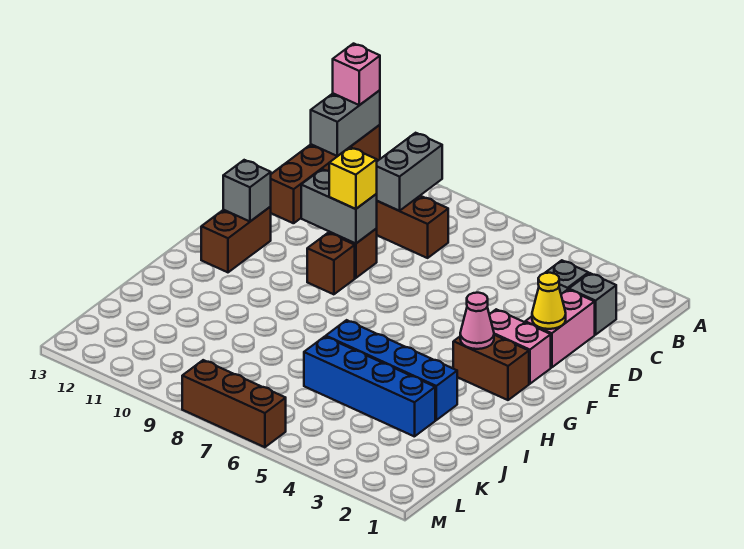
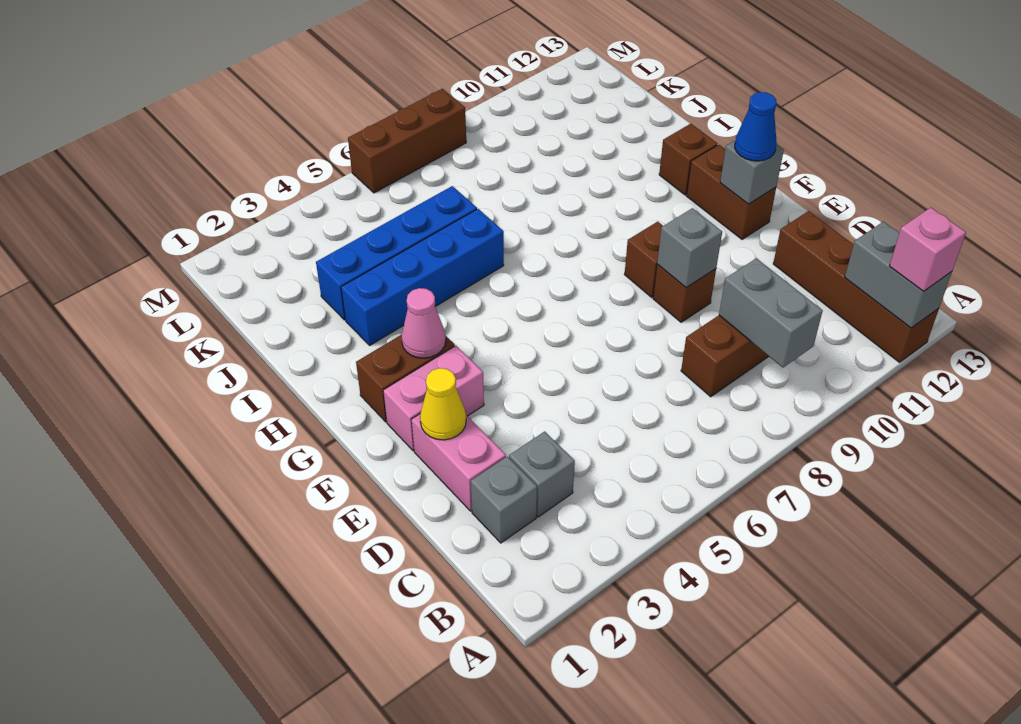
grey brick E9:E10 level 2 -> grey brick E9 level 2
yellow brick E9 level 3 -> none
none -> blue cone F12 level 3
none -> brown brick H12 level 1

